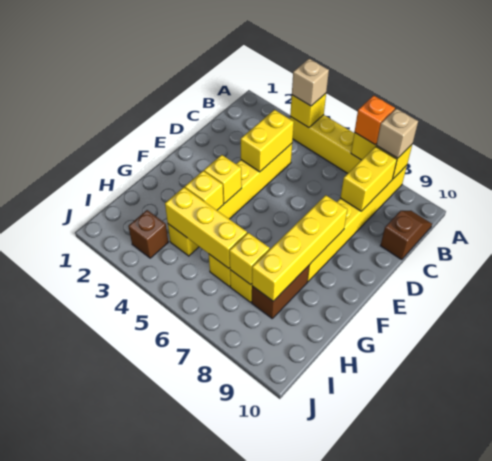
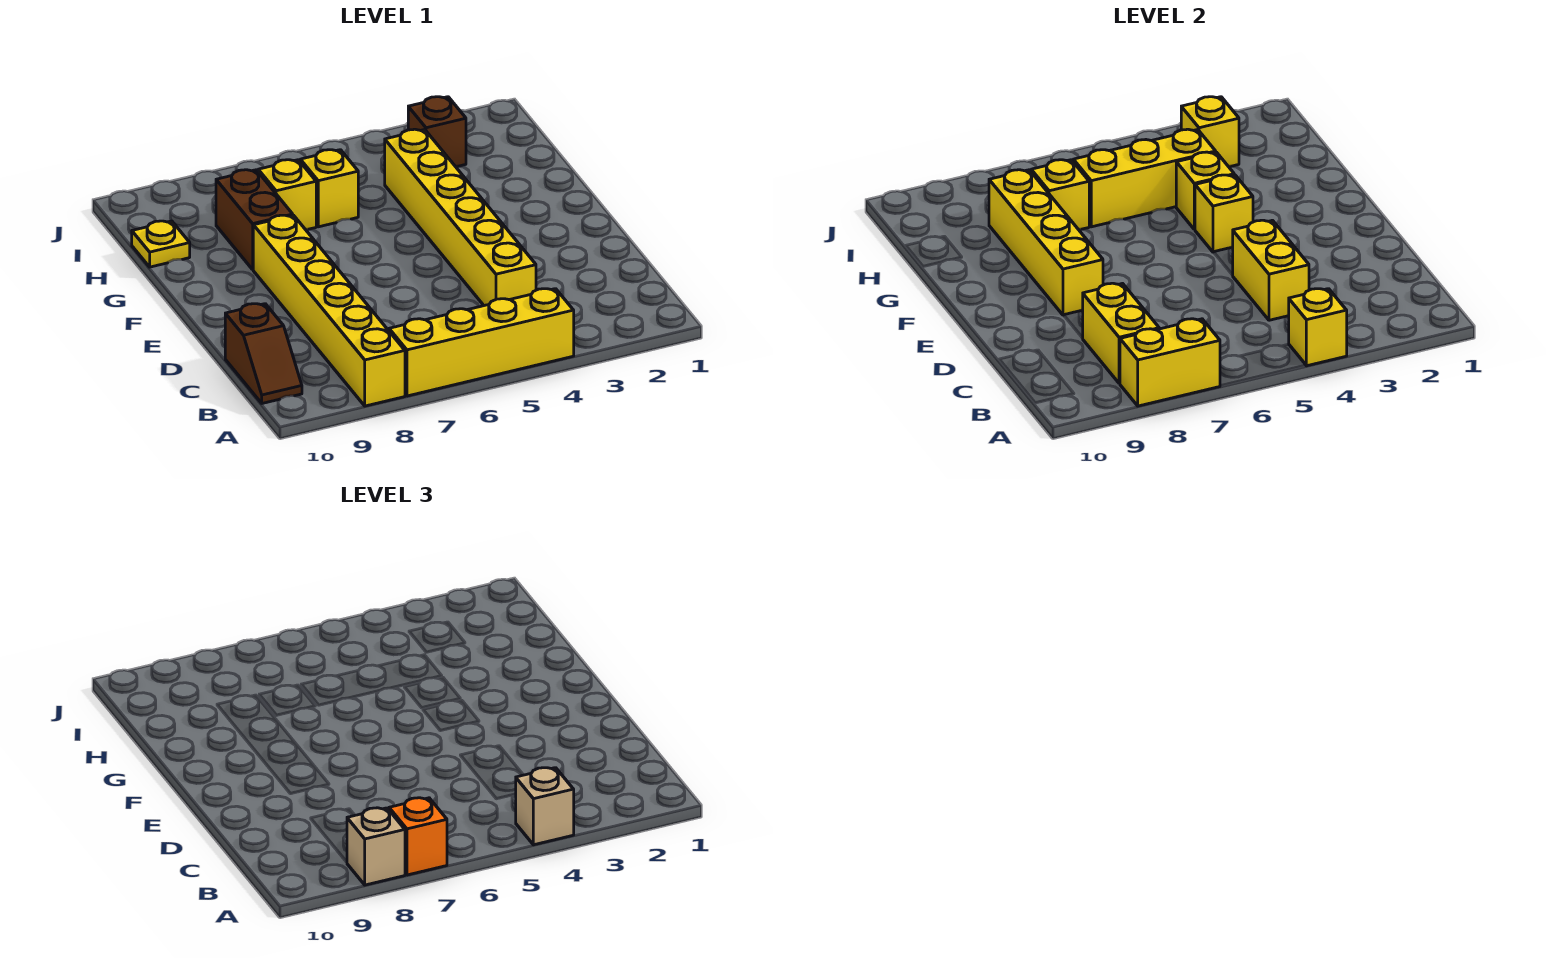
none -> yellow plate H10 level 1
none -> yellow brick I3 level 2

